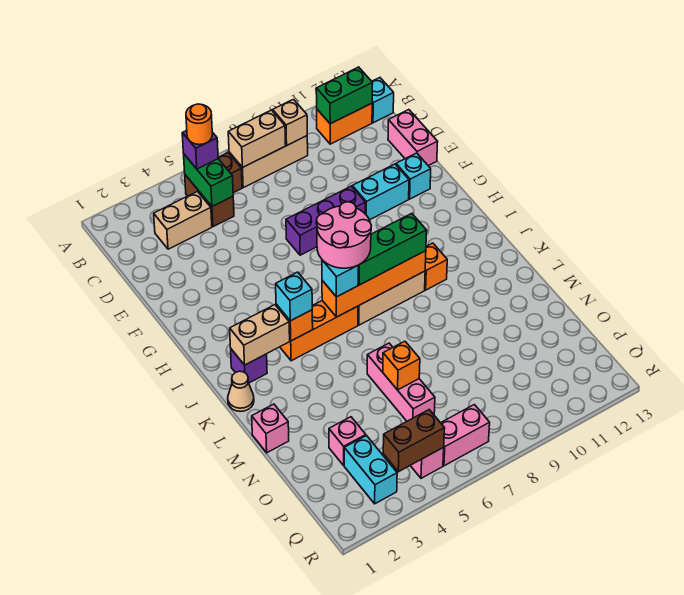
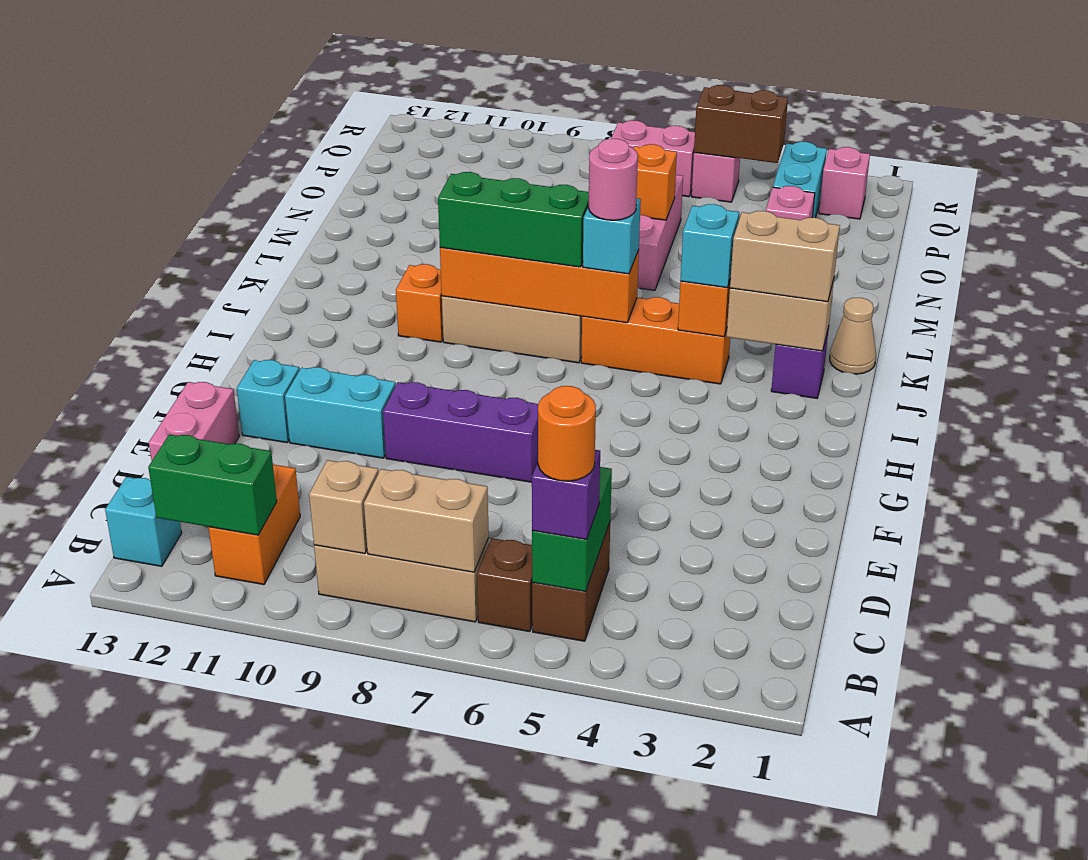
orange brick B11:B12 level 1 -> orange brick B11:C11 level 1
tan brick C3:C4 level 1 -> tan brick J2:J3 level 3
pink round brick I6:J7 level 4 -> pink round brick J6 level 4
pink brick M1 level 1 -> pink brick Q2 level 1

